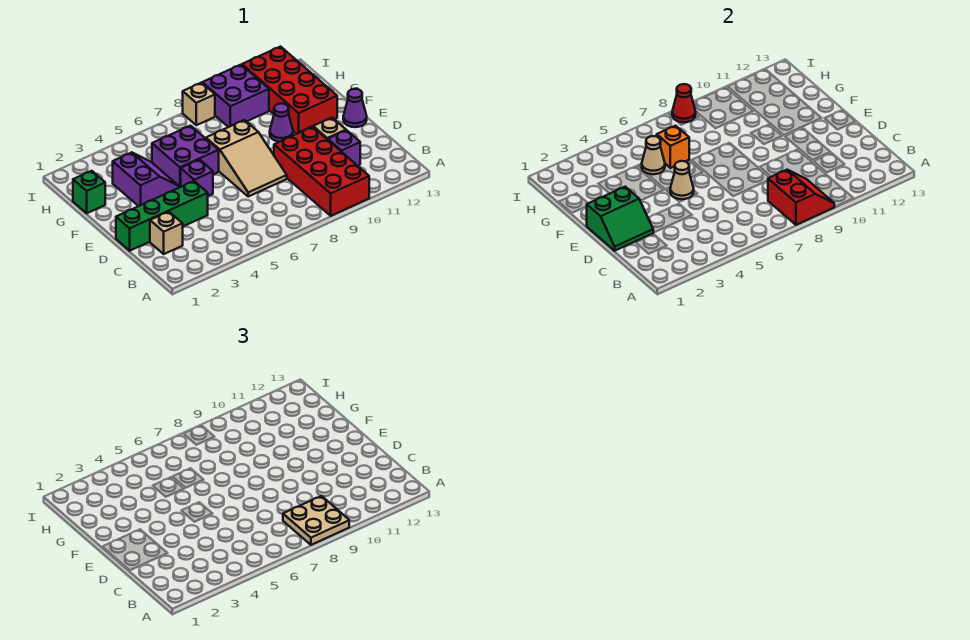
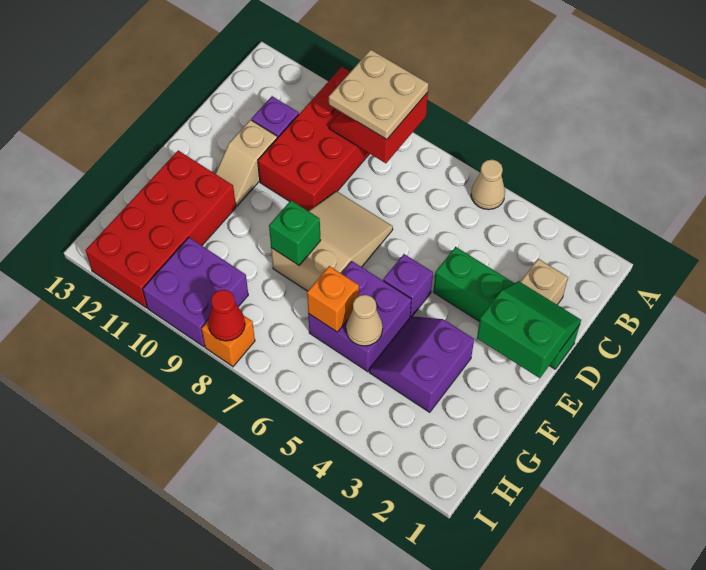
tan cone E5 level 2 -> tan cone A5 level 1
purple cone E13 level 1 -> none
purple cone F10 level 1 -> none
green brick G1 level 1 -> green brick F8 level 2
tan brick I8 level 1 -> orange brick I8 level 1

